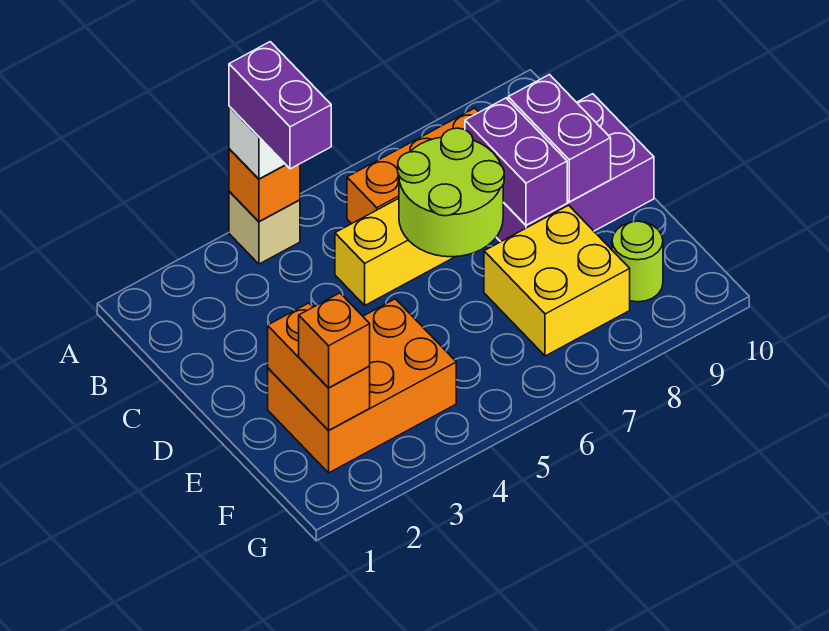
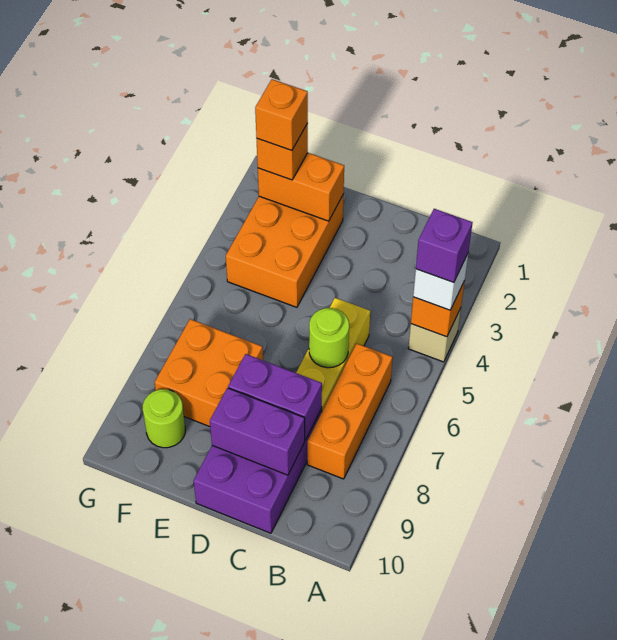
purple brick A4:B4 level 4 -> purple brick A4 level 4
lime round brick C6:D7 level 2 -> lime round brick C6 level 2
yellow brick E7:F8 level 1 -> orange brick E7:F8 level 1
none -> orange brick F2 level 4

